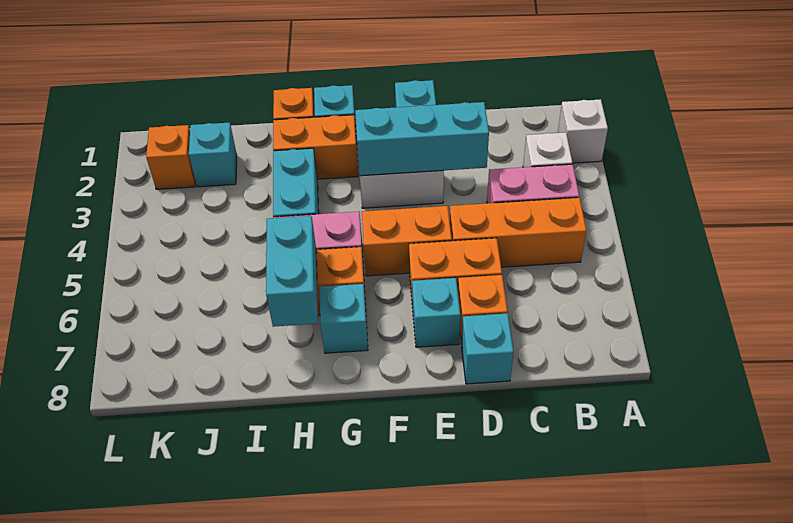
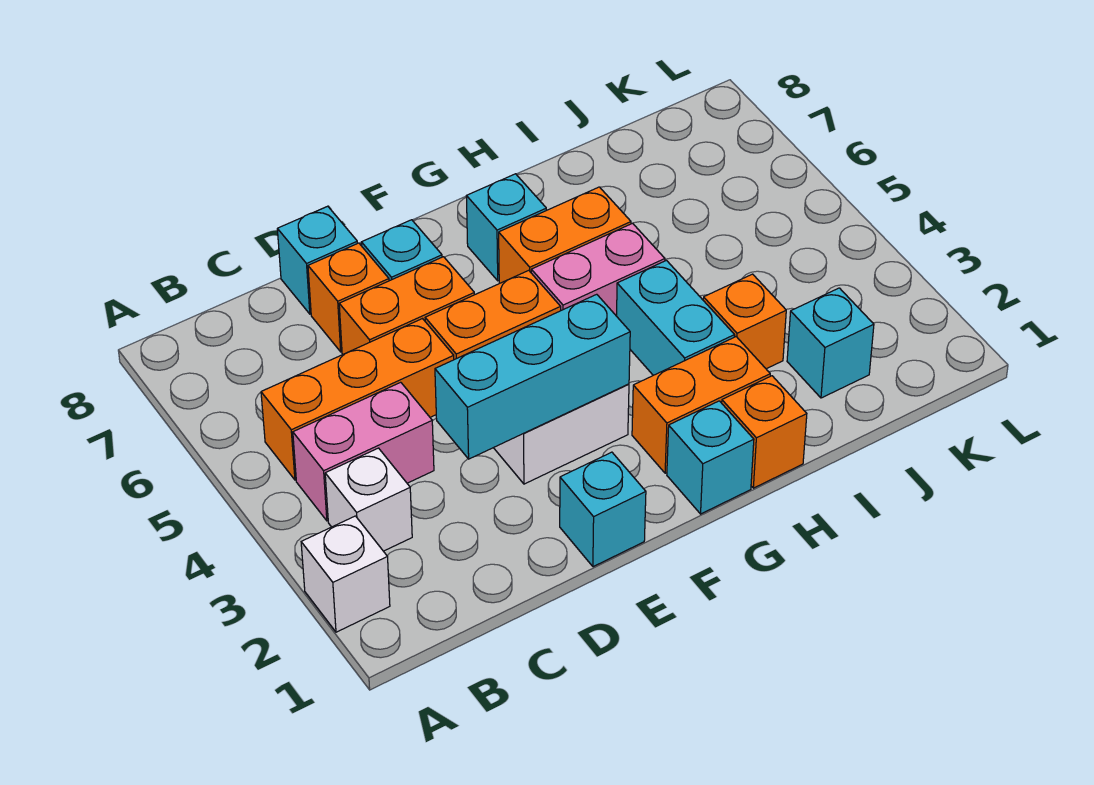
cyan brick H6:H7 level 2 -> none
orange brick K2 level 1 -> orange brick I3 level 1

